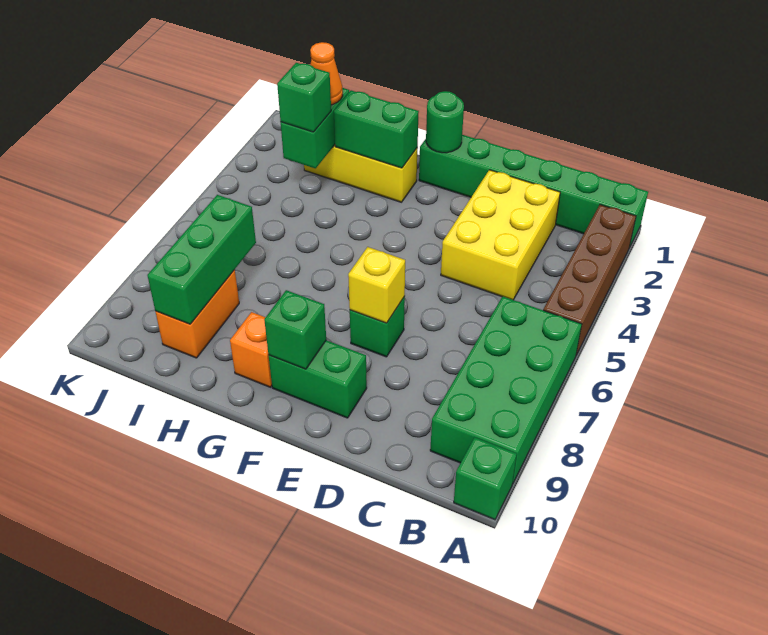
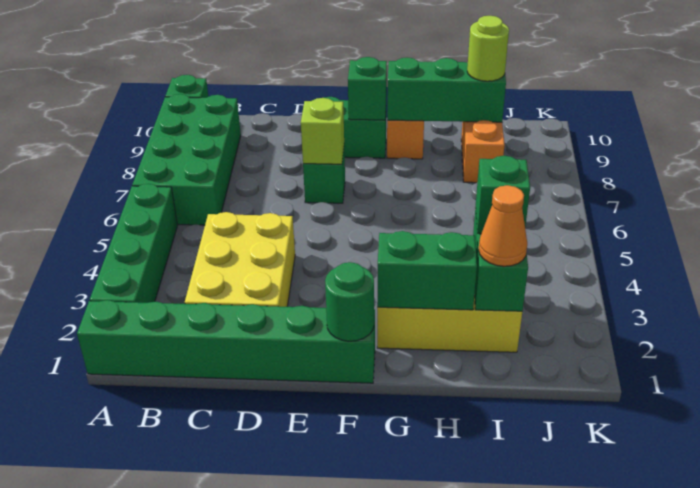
brown brick A2:A5 level 1 -> green brick A2:A5 level 1
yellow brick E7 level 2 -> lime brick E7 level 2
green brick I7:I9 level 2 -> green brick G9:I9 level 2
none -> lime round brick I9 level 3

